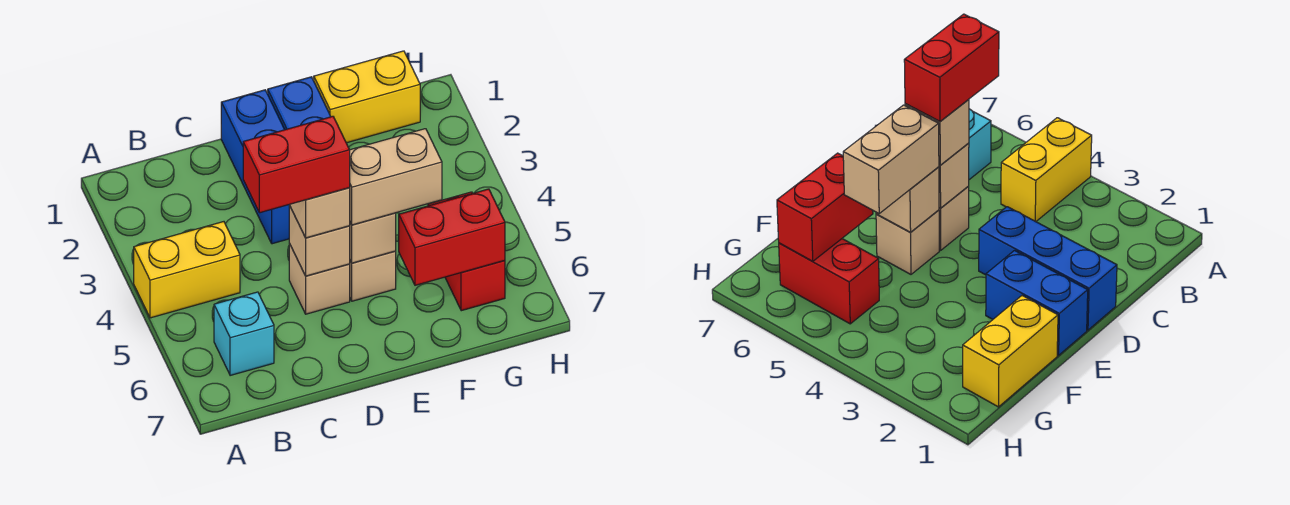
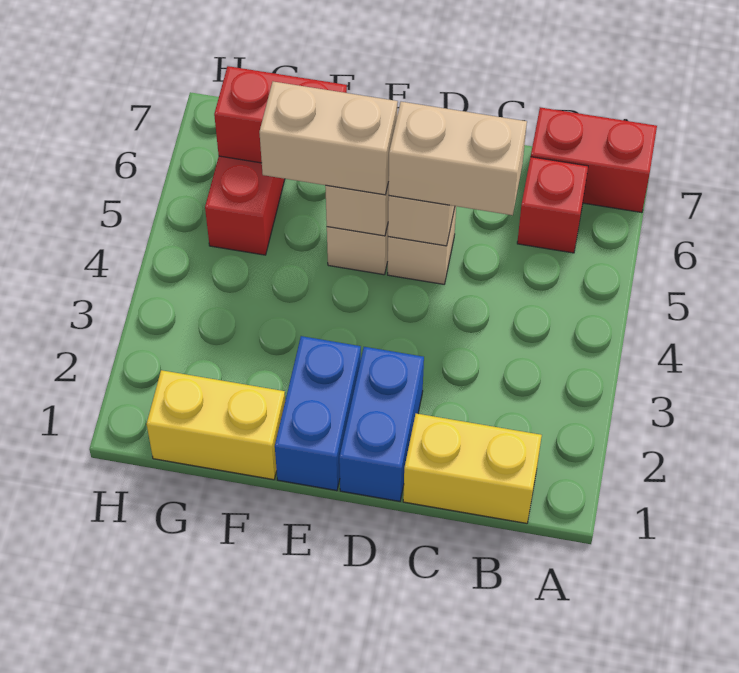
yellow brick A4:B4 level 1 -> yellow brick B1:C1 level 1
cyan brick B6 level 1 -> red brick B6 level 1
red brick C5:D5 level 4 -> red brick A7:B7 level 1
blue brick D1:D3 level 1 -> blue brick D1:D2 level 1
tan brick D5 level 3 -> tan brick C5:D5 level 3

